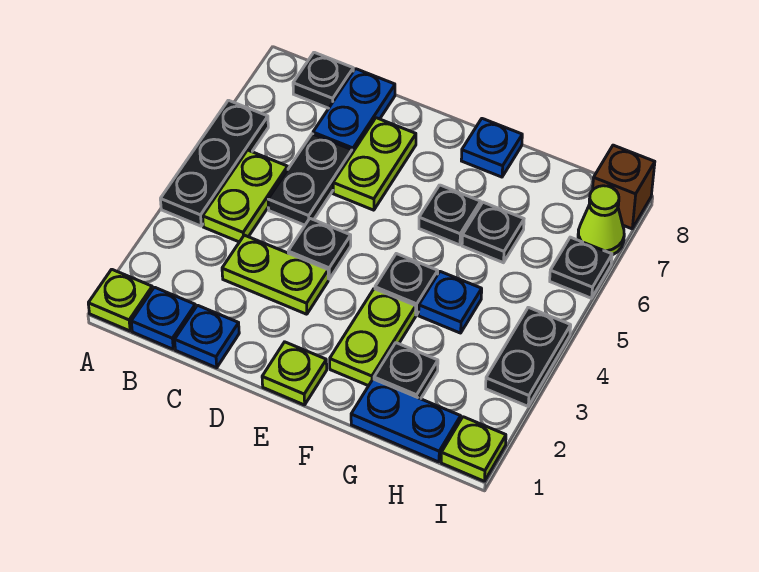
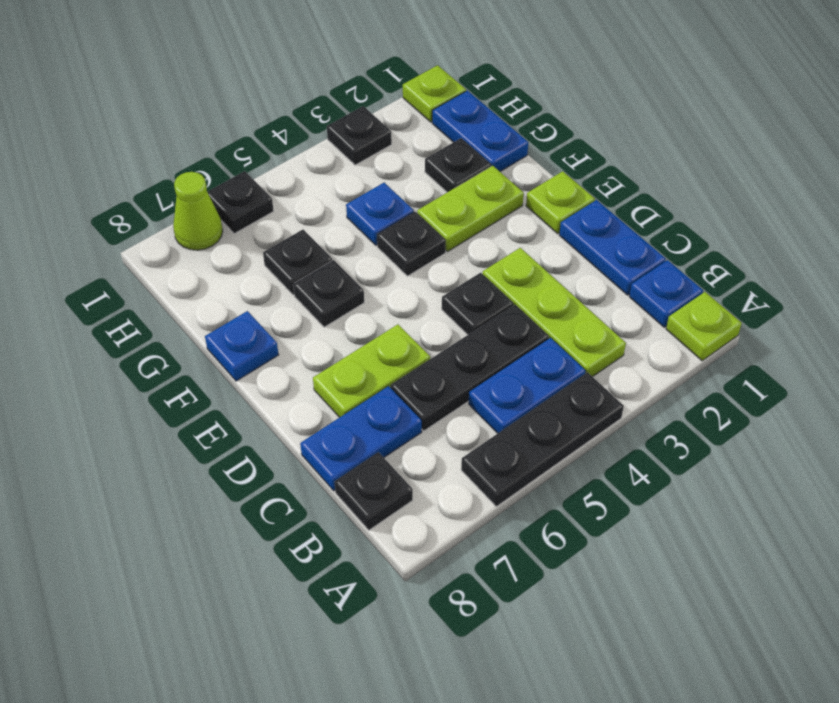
lime plate B4:B5 level 1 -> blue plate B4:B5 level 1
blue plate C1 level 1 -> blue plate C1:D1 level 1
lime plate C3:D3 level 1 -> lime plate B3:D3 level 1
black plate C5:C6 level 1 -> black plate C4:C6 level 1
black plate I3:I4 level 1 -> black plate I3 level 1
brown brick I8 level 1 -> none

